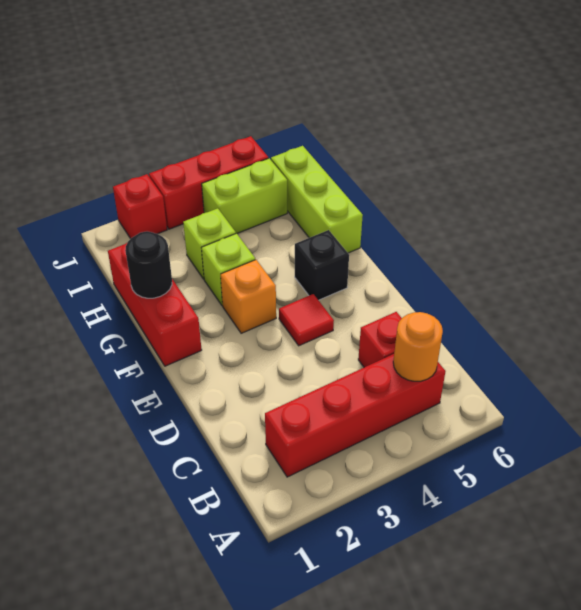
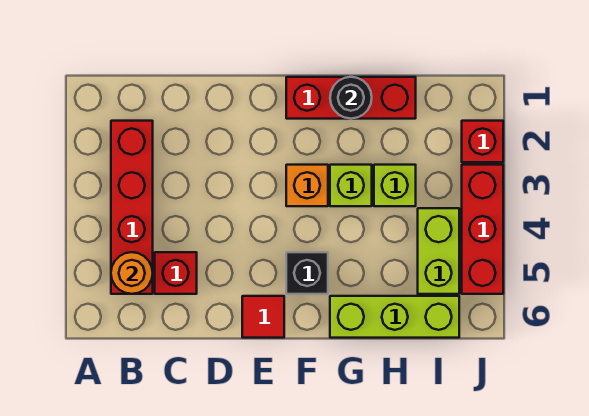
red tile E4 level 1 -> red tile E6 level 1

